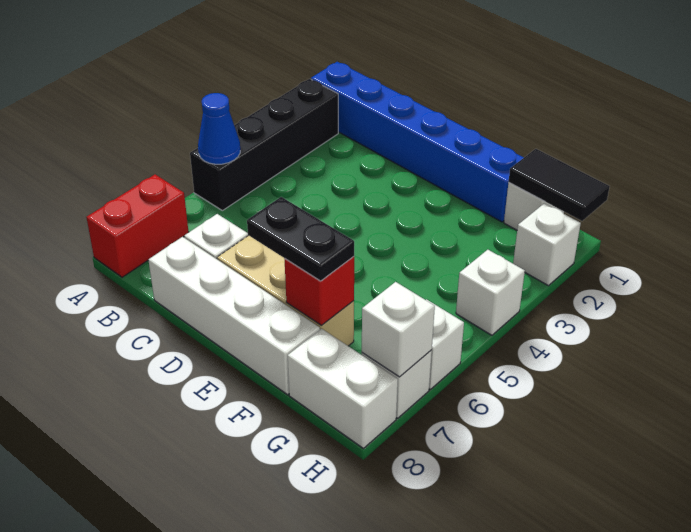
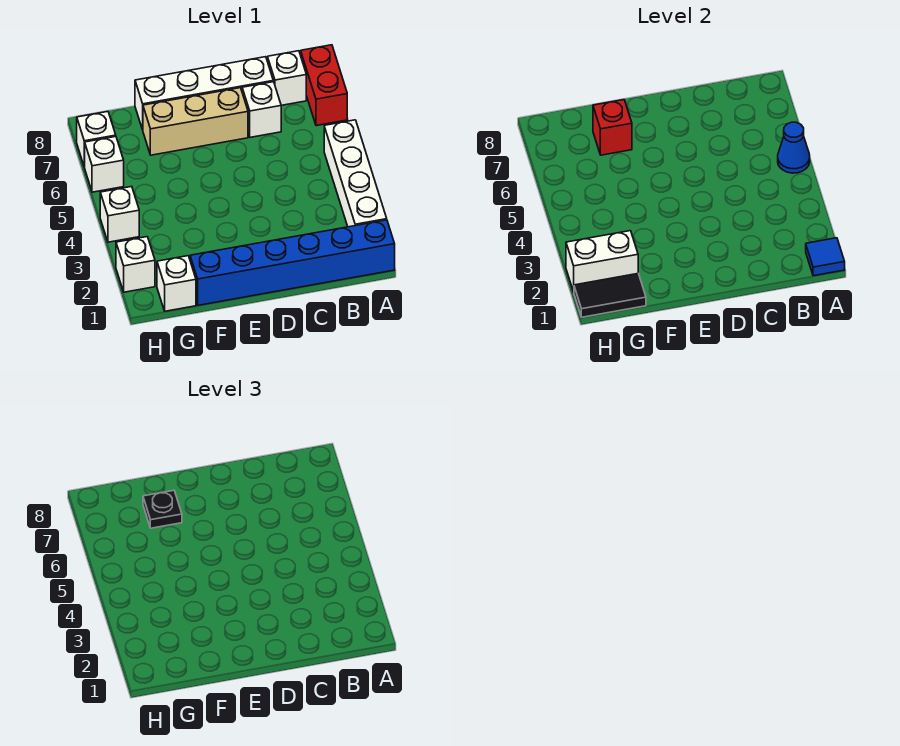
none -> blue tile A1 level 2
black brick A2:A5 level 1 -> white brick A2:A5 level 1
black plate E7:F7 level 3 -> black plate F7 level 3
white brick G8:H8 level 1 -> white brick G2:H2 level 2
white brick H7 level 2 -> white brick B8 level 1

